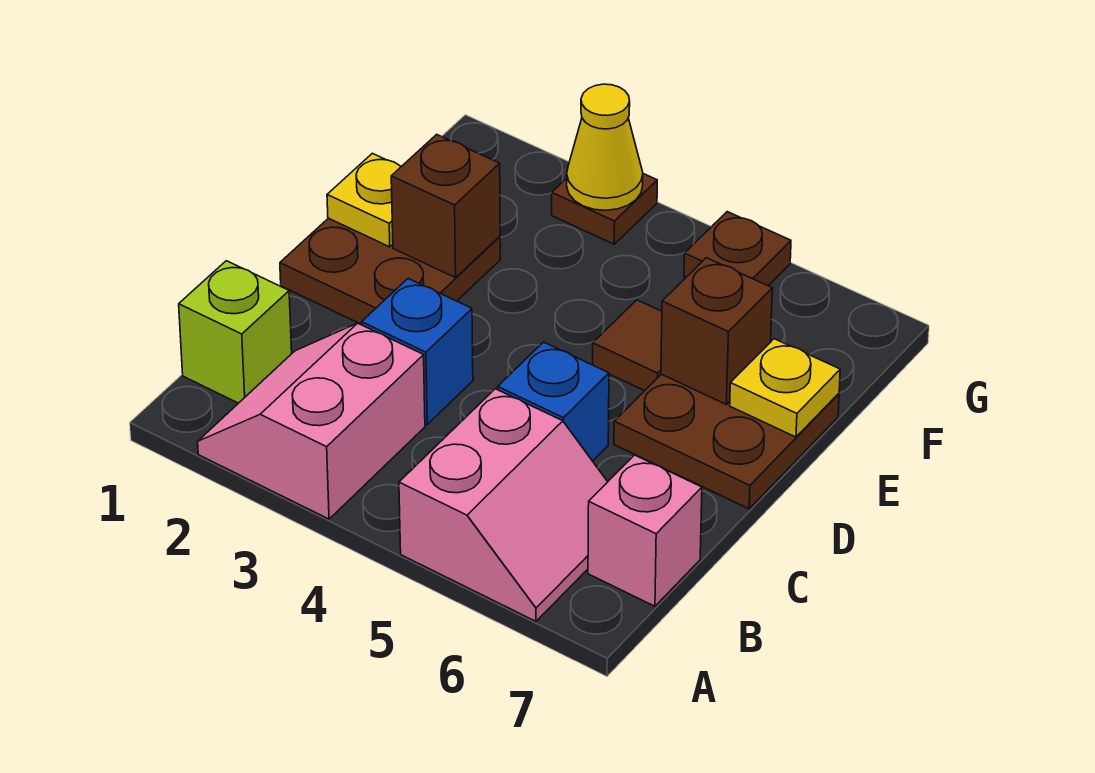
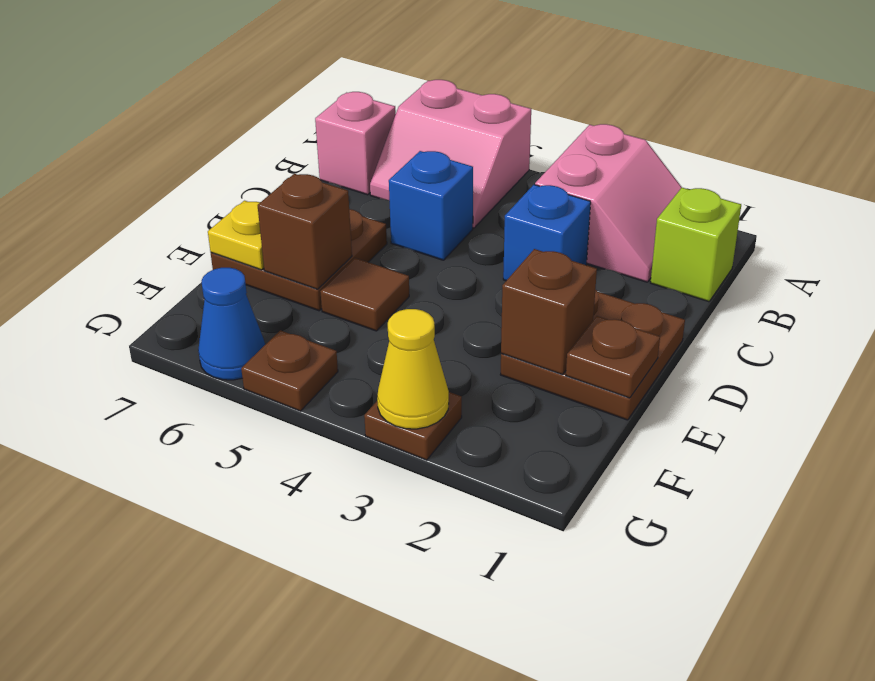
pink slope A5:B6 level 1 top 5 -> pink slope A5:B6 level 1 top A
yellow plate E1 level 2 -> brown plate E1 level 2
none -> blue cone G6 level 1

